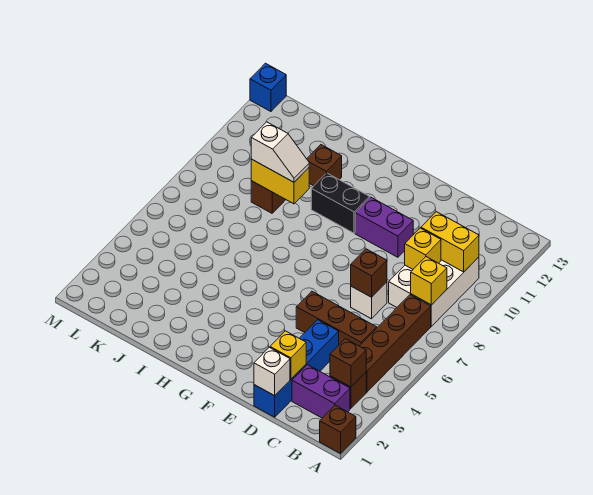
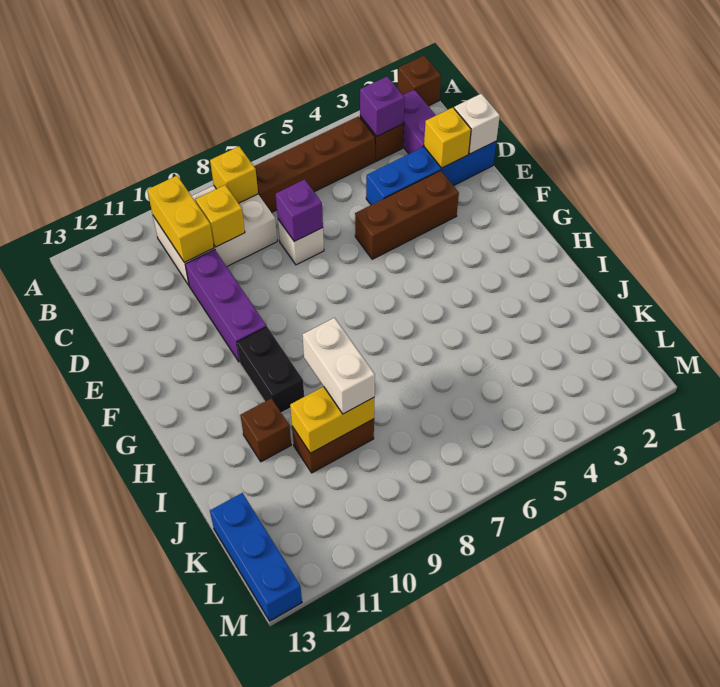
brown brick B3 level 2 -> purple brick B3 level 2
brown brick C5:E5 level 1 -> brown brick E3:E5 level 1
brown brick D7 level 2 -> purple brick D7 level 2
purple brick E10:F10 level 1 -> purple brick D10:F10 level 1
yellow brick I9:J9 level 2 -> yellow brick J9:J10 level 2
white slope I9:J9 level 3 top J -> white brick I9:J9 level 3
blue brick M13 level 1 -> blue brick K13:M13 level 1

